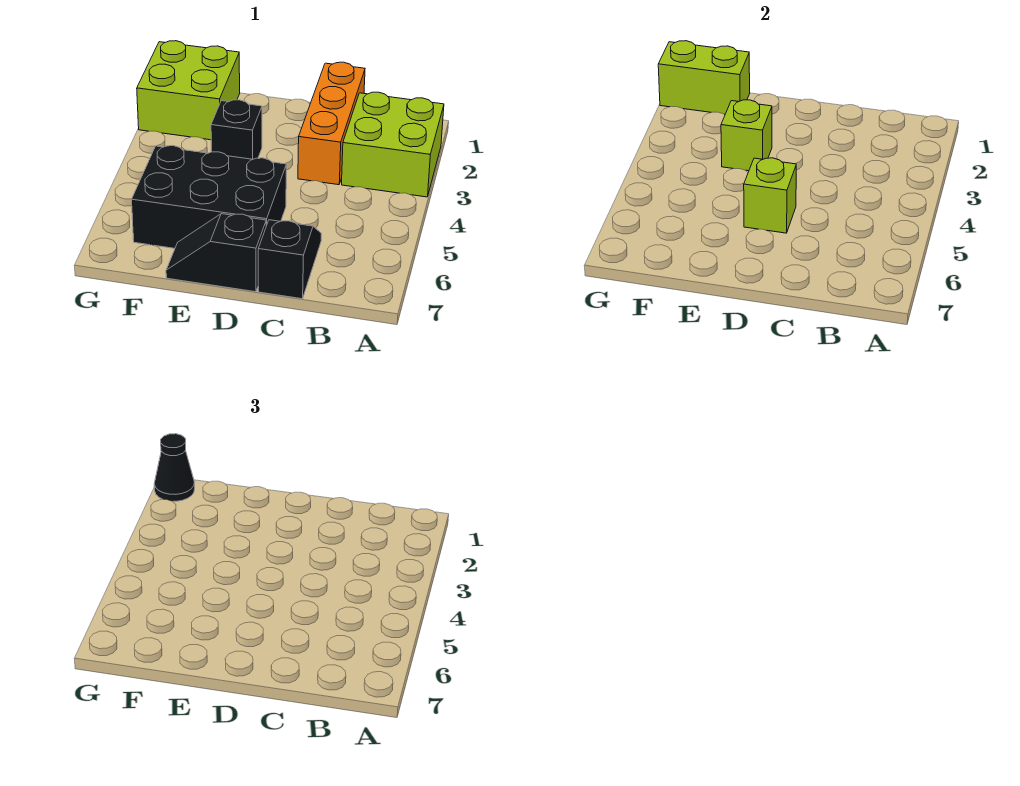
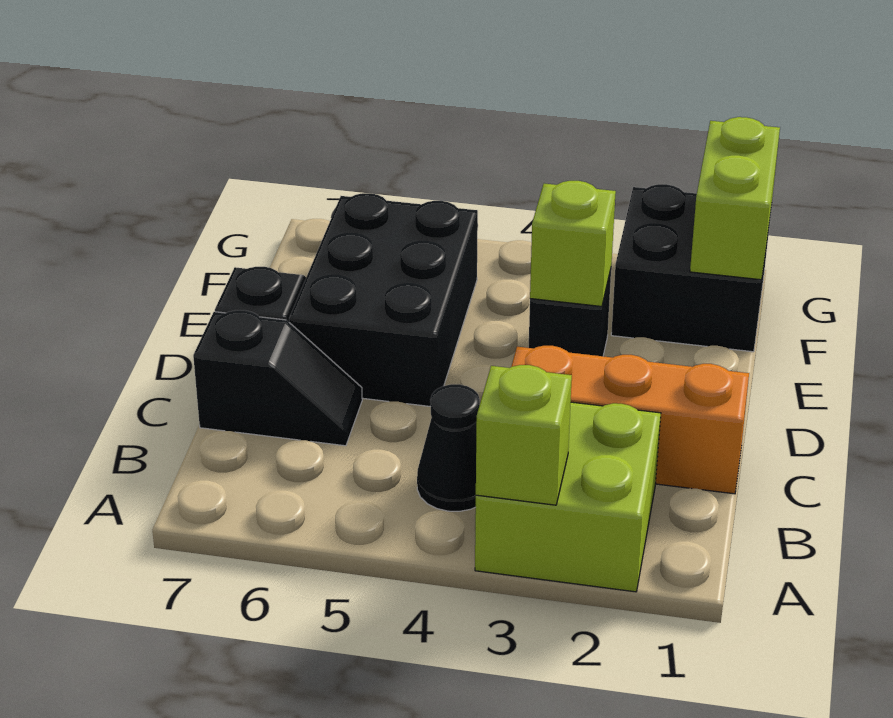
lime brick D5 level 2 -> lime brick A3 level 2
lime brick F1:G2 level 1 -> black brick F1:G2 level 1
black cone G1 level 3 -> black cone B4 level 1

